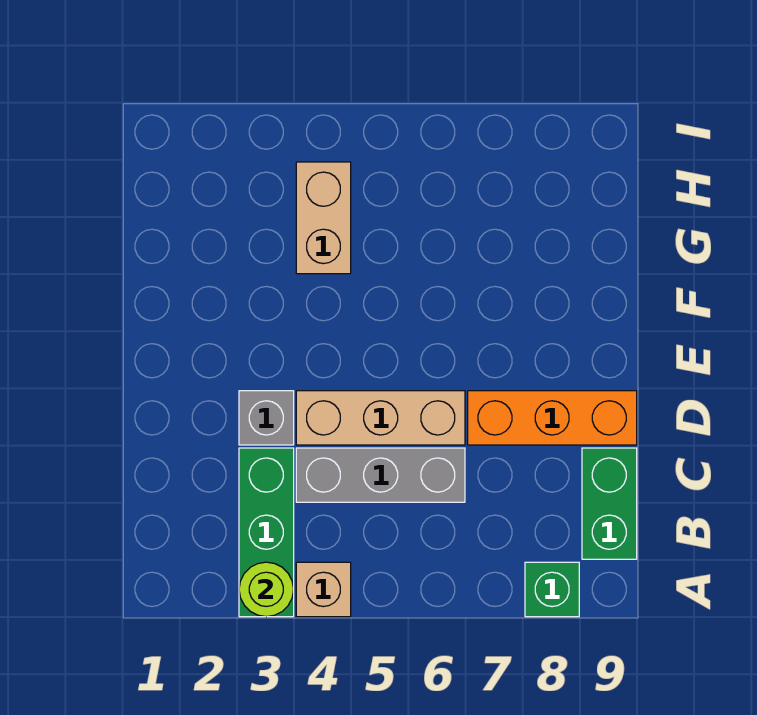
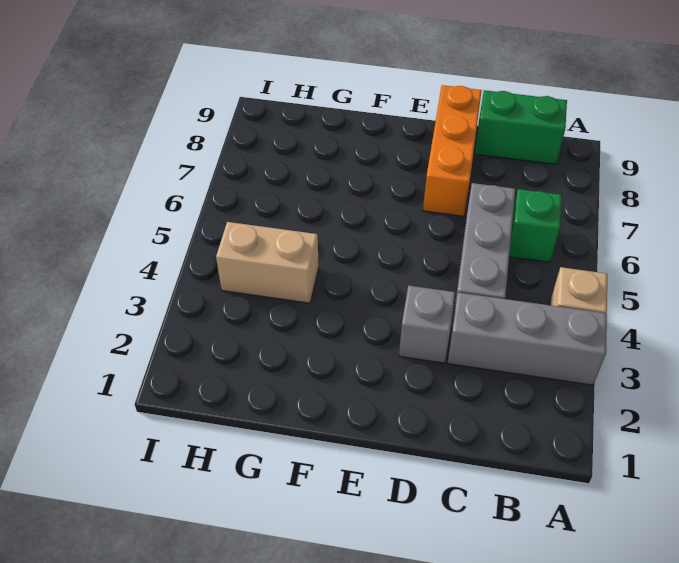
green brick A3:C3 level 1 -> grey brick A3:C3 level 1
lime round brick A3 level 2 -> none
green brick A8 level 1 -> green brick B6 level 1
tan brick D4:D6 level 1 -> none

